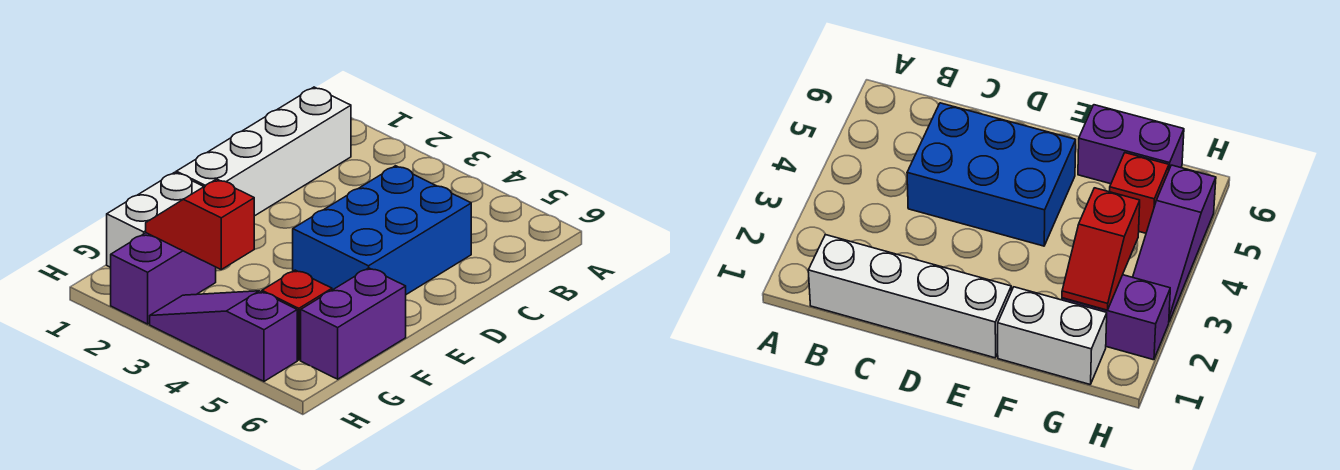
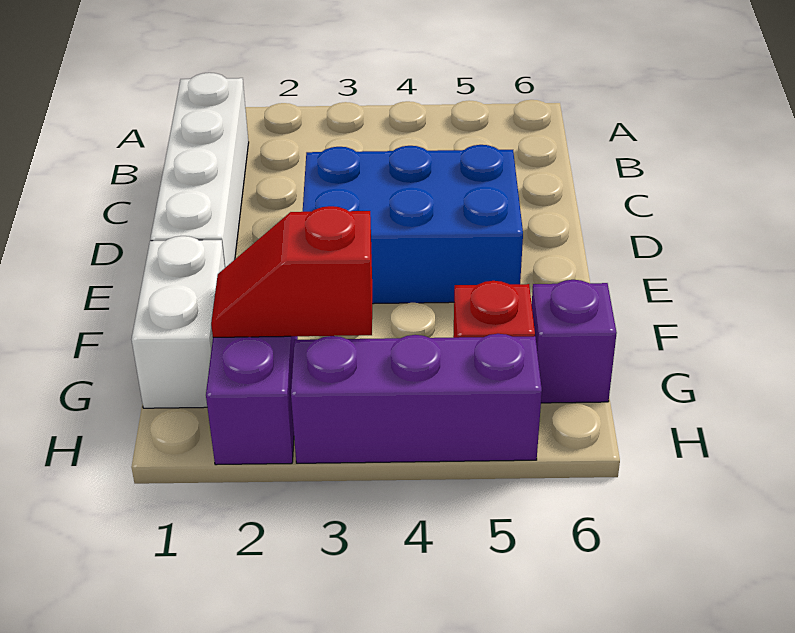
blue brick C4:E5 level 1 -> blue brick D3:E5 level 1
purple brick F6:G6 level 1 -> purple brick G6 level 1
purple slope H3:H5 level 1 top 5 -> purple brick H3:H5 level 1

